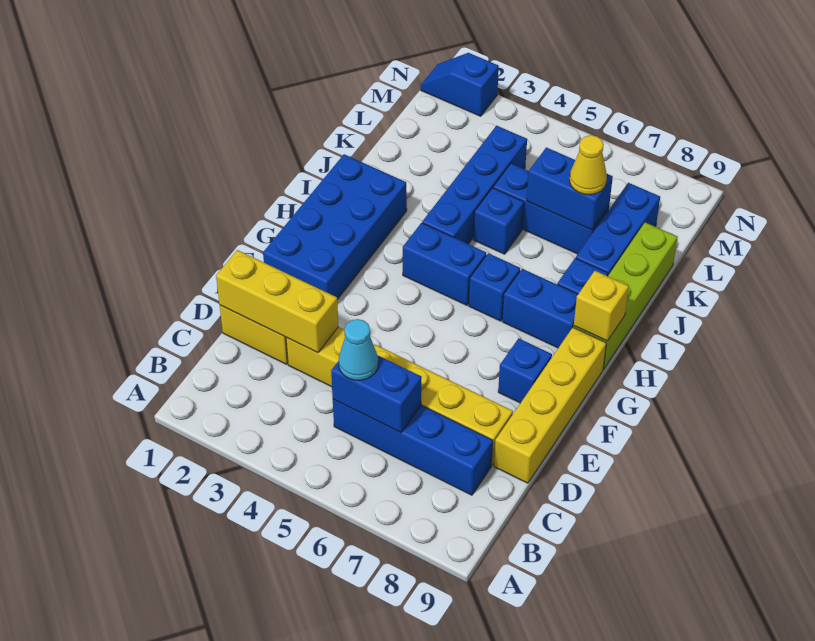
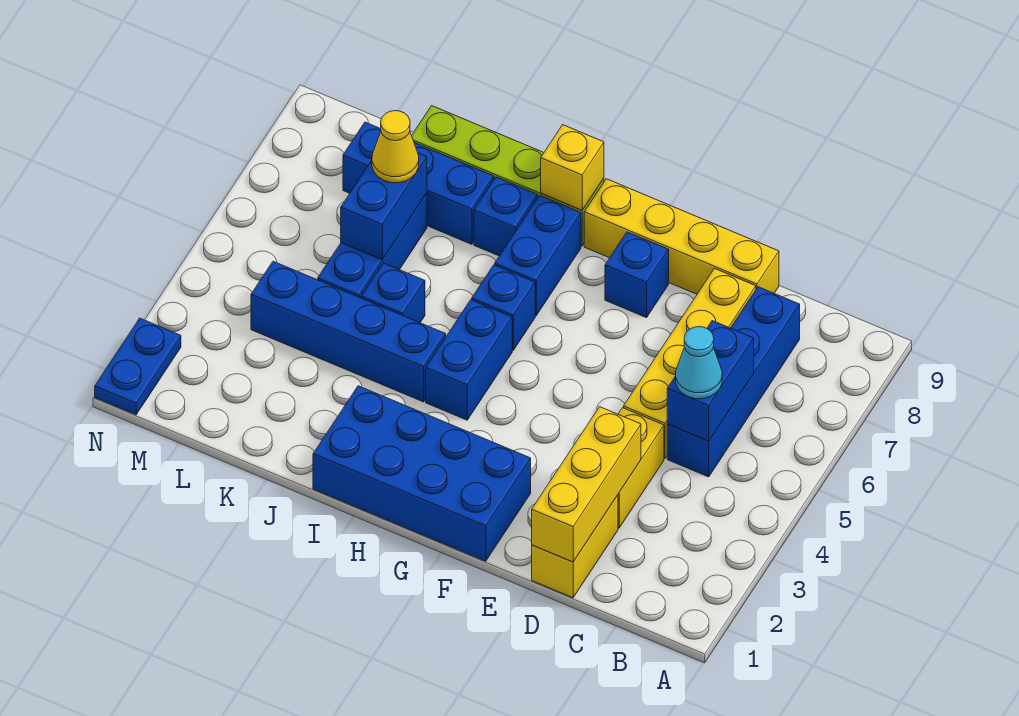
blue slope N1:N2 level 1 top 2 -> blue plate N1:N2 level 1

